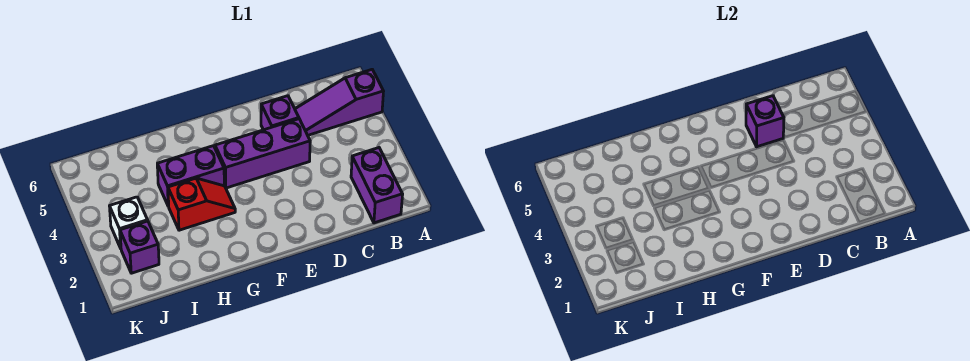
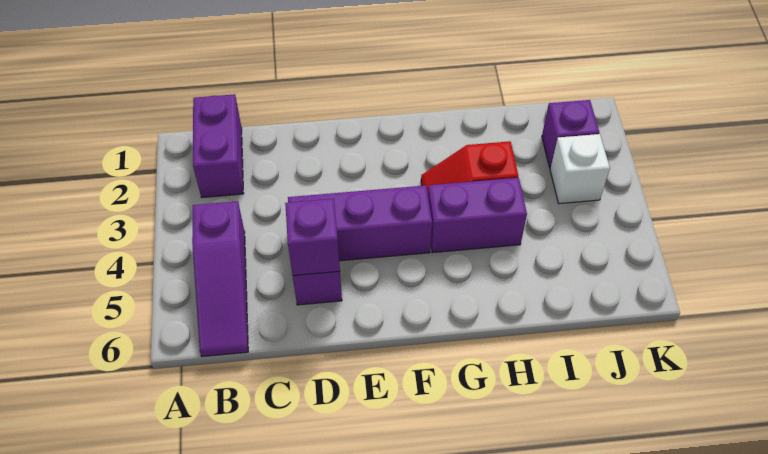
purple slope A5:C5 level 1 top A -> purple slope B4:B6 level 1 top 4

